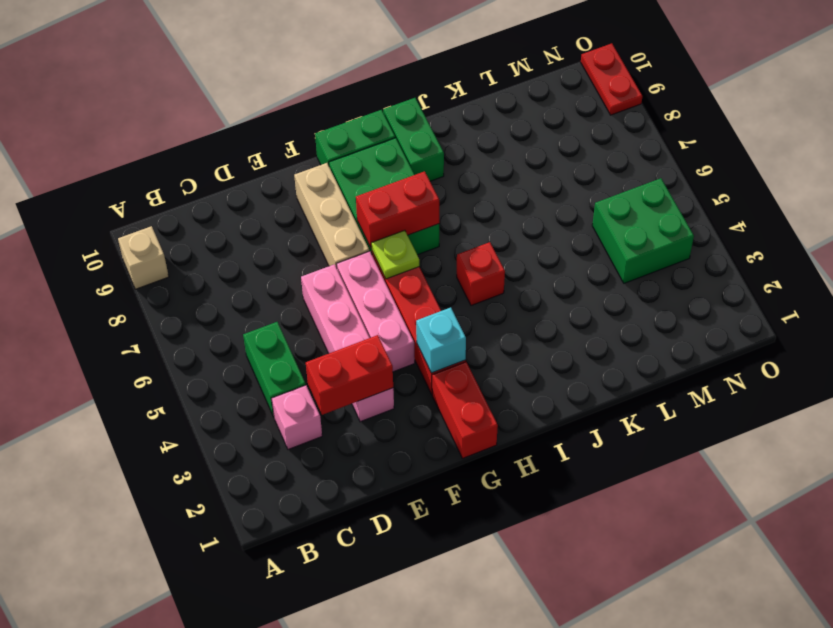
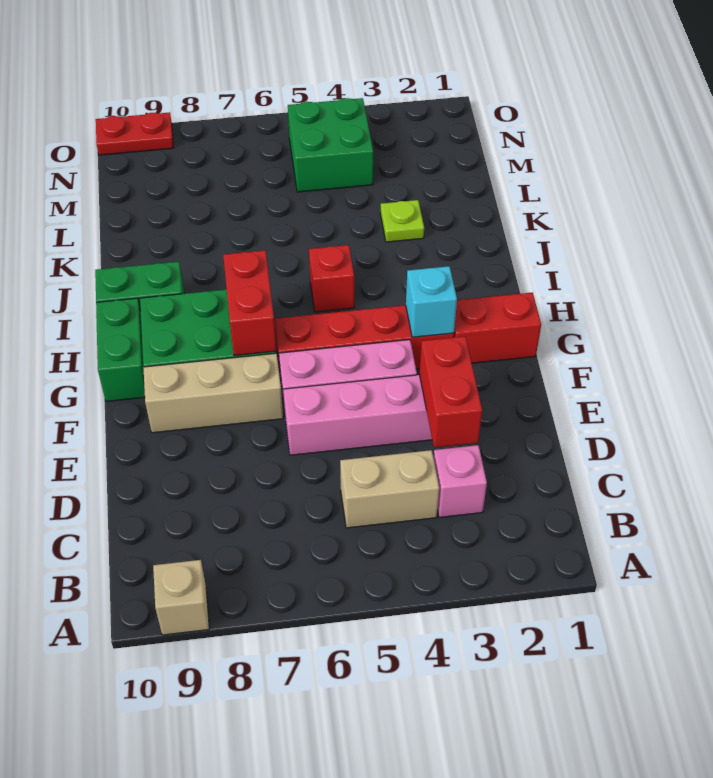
green brick C4:C5 level 1 -> tan brick C4:C5 level 1
lime plate G6 level 2 -> lime plate K3 level 1

